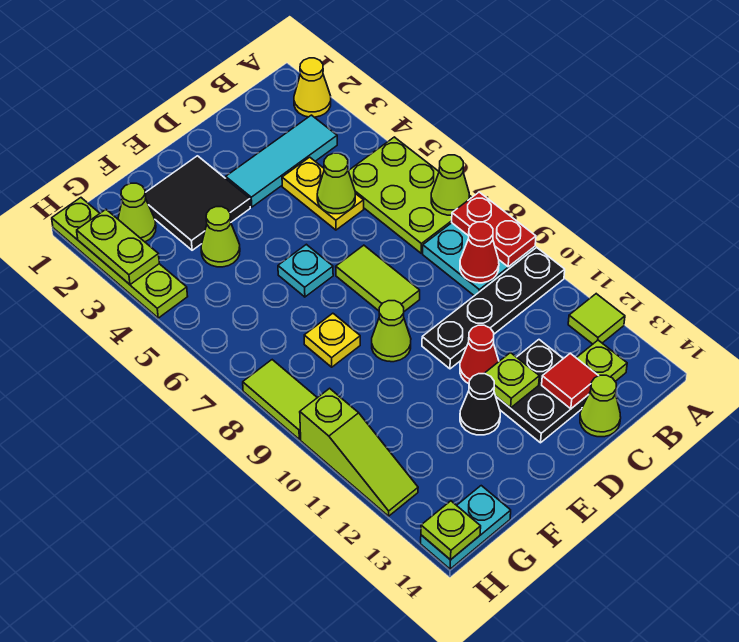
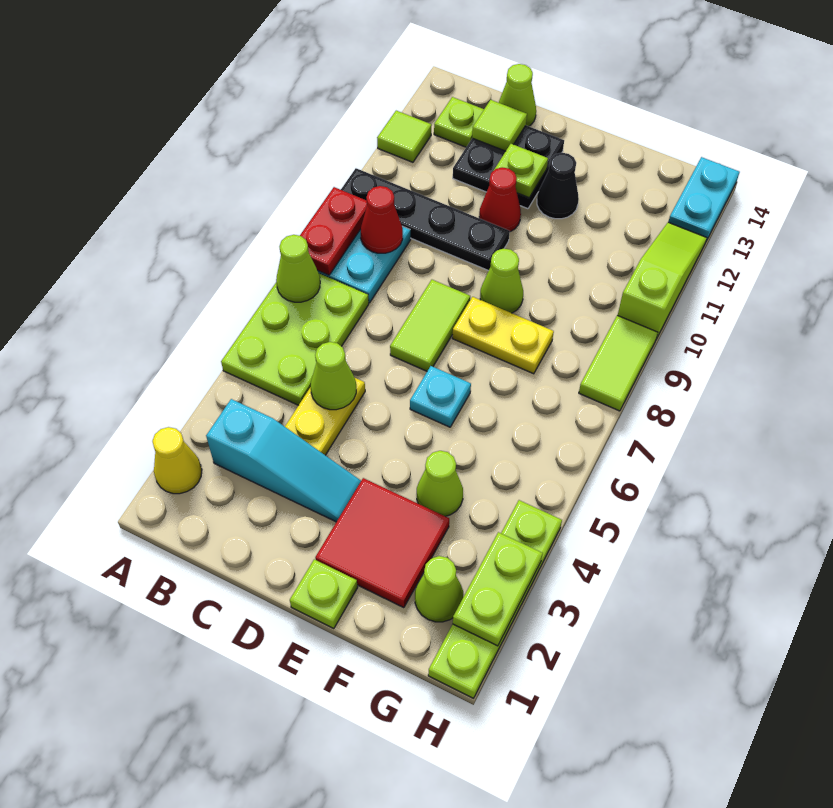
cyan tile B3:D3 level 1 -> cyan slope B3:D3 level 1 top B
red tile C13 level 2 -> lime tile C13 level 2
black tile E2:F3 level 1 -> red tile E2:F3 level 1
yellow plate F8 level 1 -> yellow plate E8:F8 level 1
cyan plate G14:H14 level 1 -> cyan plate H13:H14 level 1
lime plate H14 level 2 -> lime plate E1 level 1

